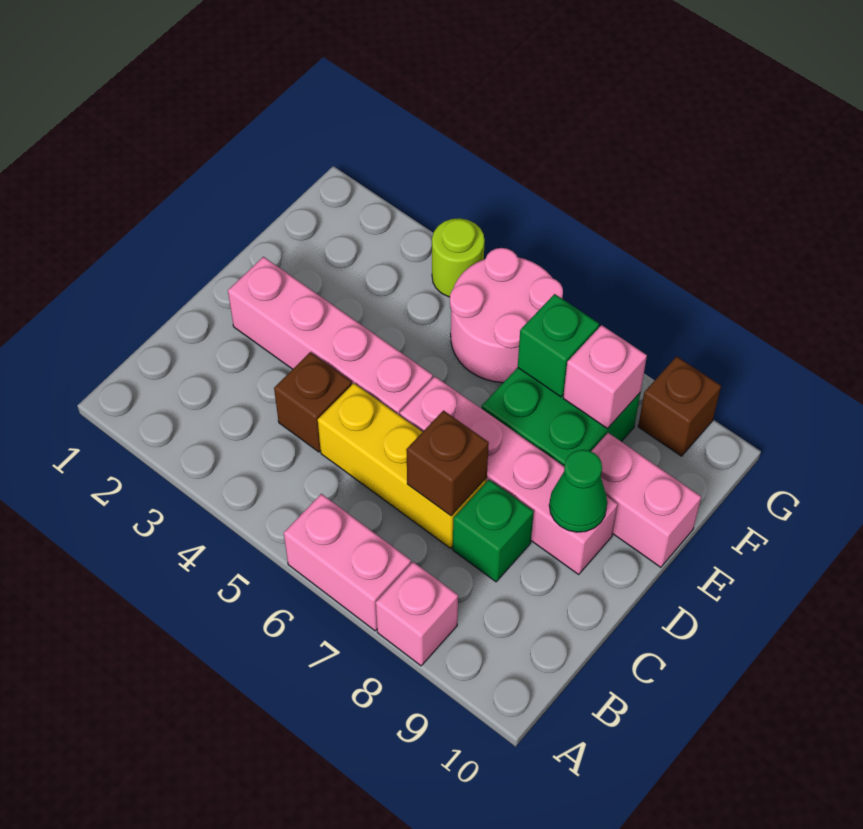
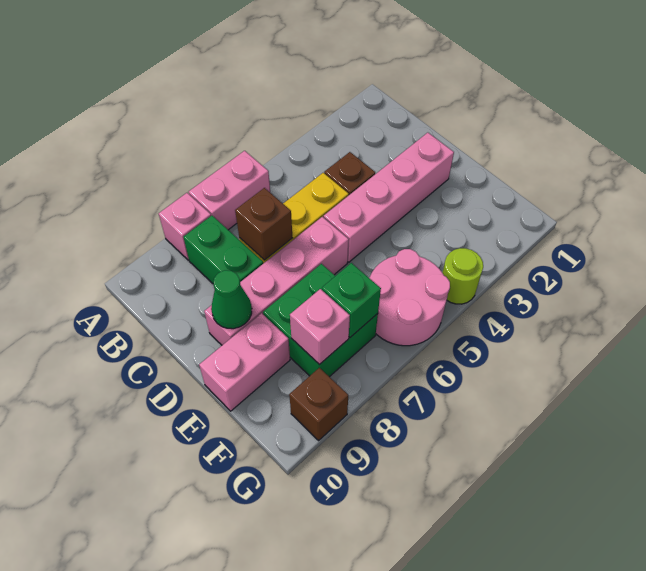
green brick C8 level 1 -> green brick B8:C8 level 1

